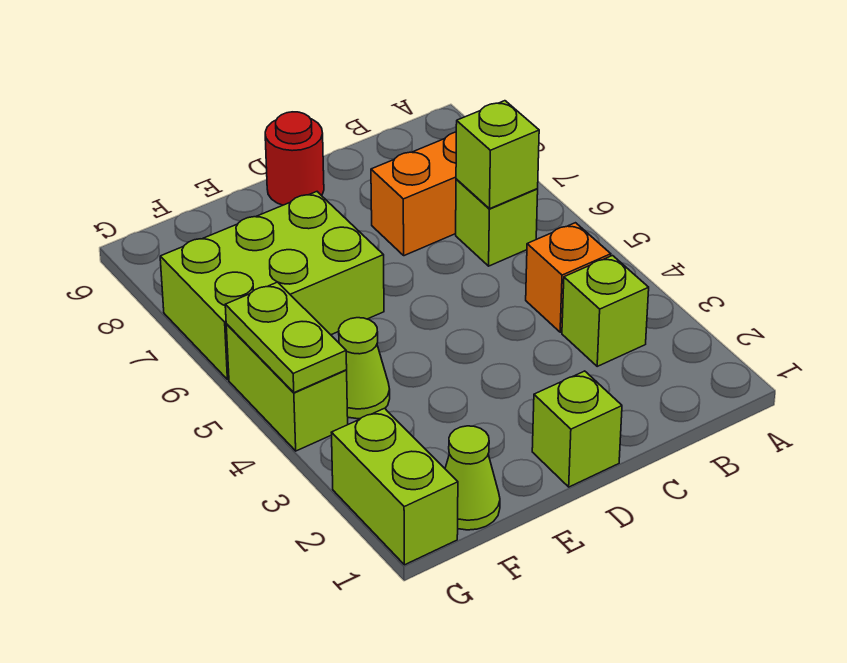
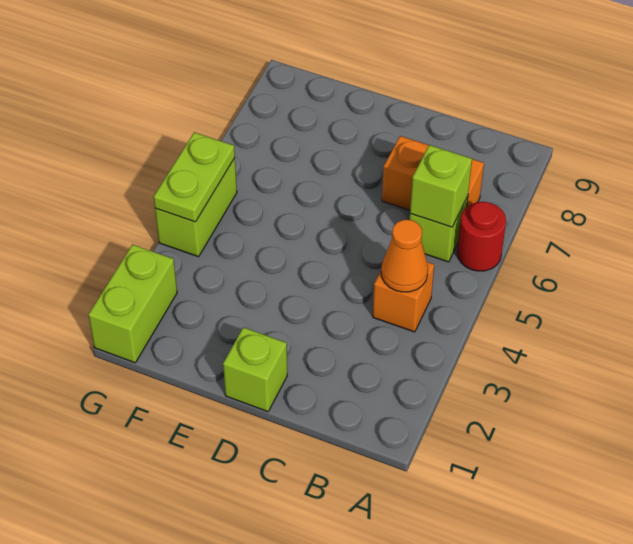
lime brick B3 level 1 -> none
none -> orange cone B4 level 2
red round brick D9 level 1 -> red round brick A6 level 1
lime brick E6:G7 level 1 -> none
lime cone F1 level 1 -> none
lime cone F4 level 1 -> none

